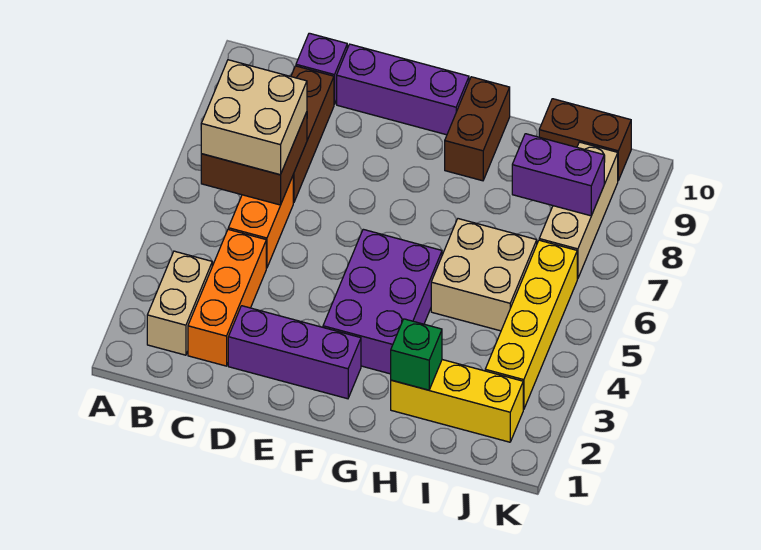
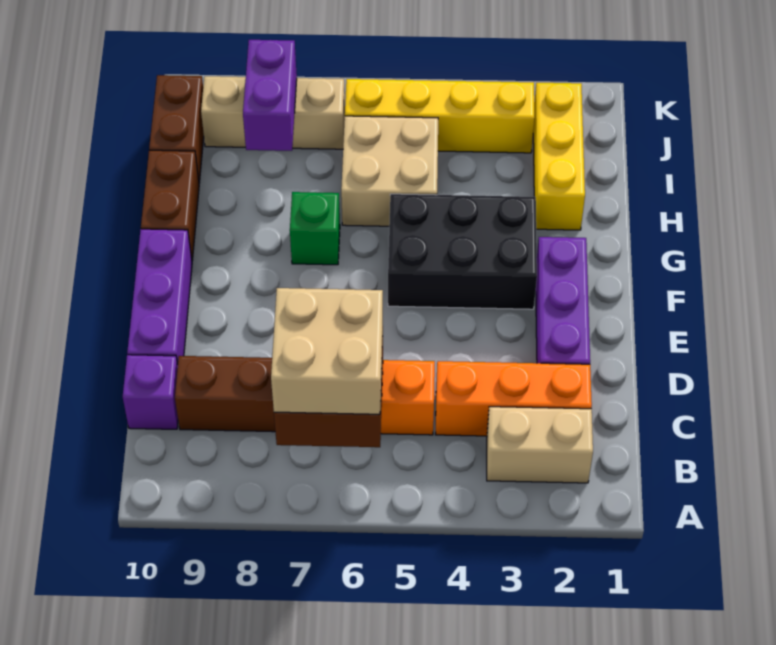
purple brick F3:G5 level 1 -> black brick F3:G5 level 1
brown brick G9:G10 level 1 -> brown brick G10:H10 level 1
green brick H2 level 2 -> green brick G7 level 1

